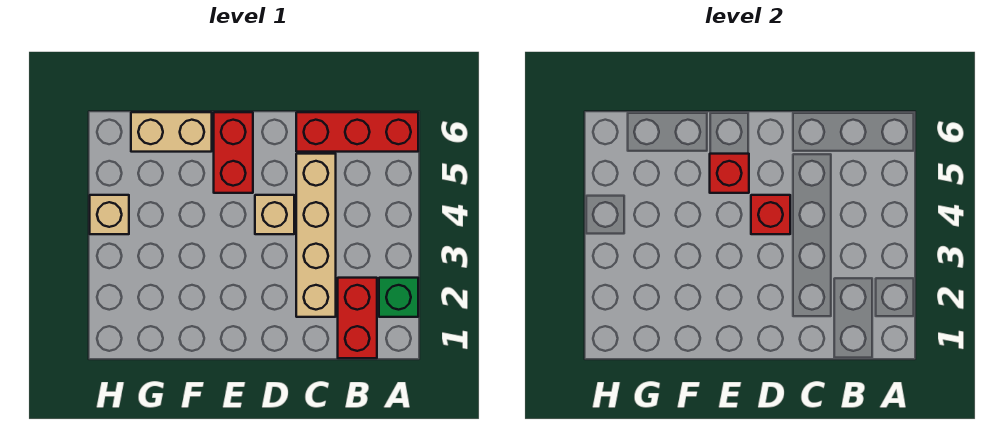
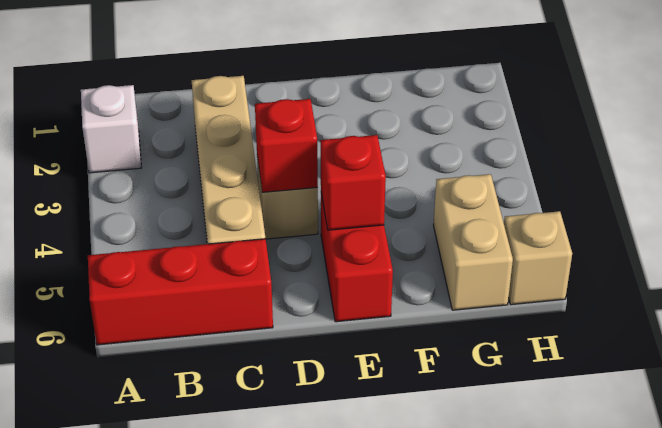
green brick A2 level 1 -> white brick A2 level 1
red brick B1:B2 level 1 -> none
tan brick F6:G6 level 1 -> tan brick G5:G6 level 1
tan brick H4 level 1 -> tan brick H6 level 1

